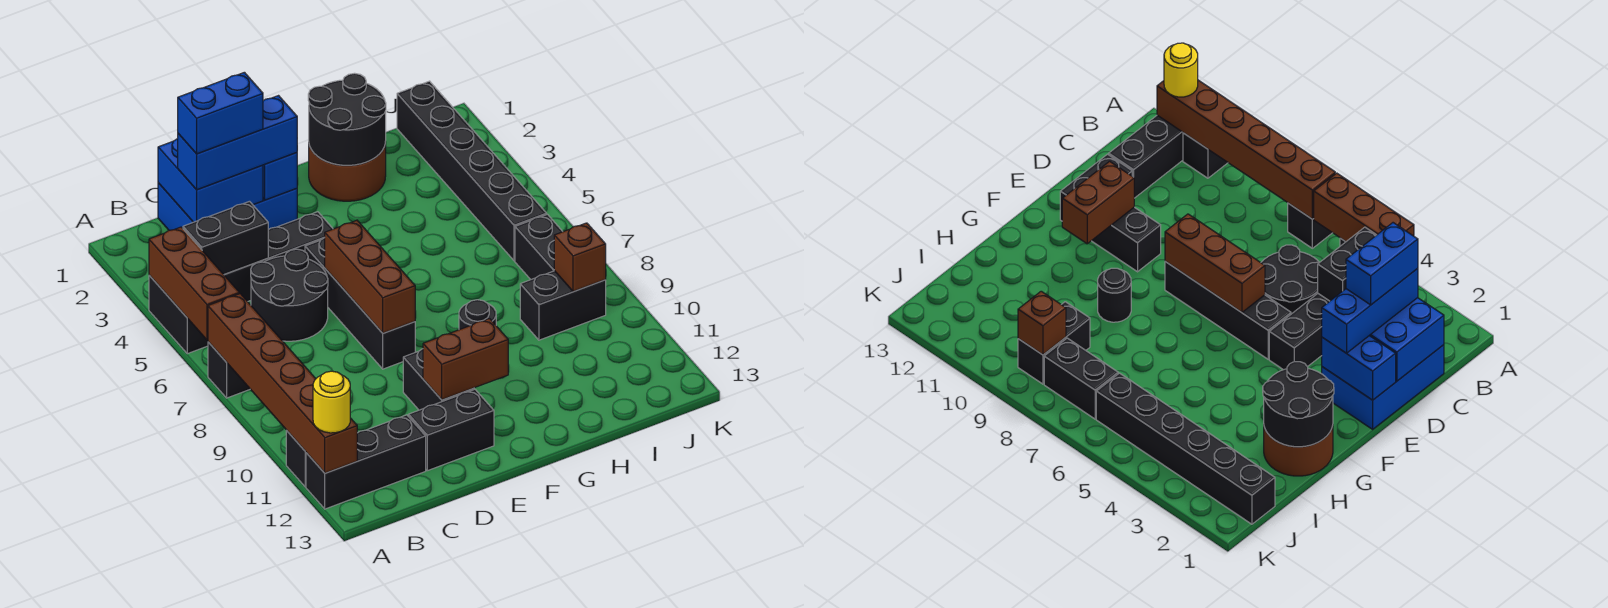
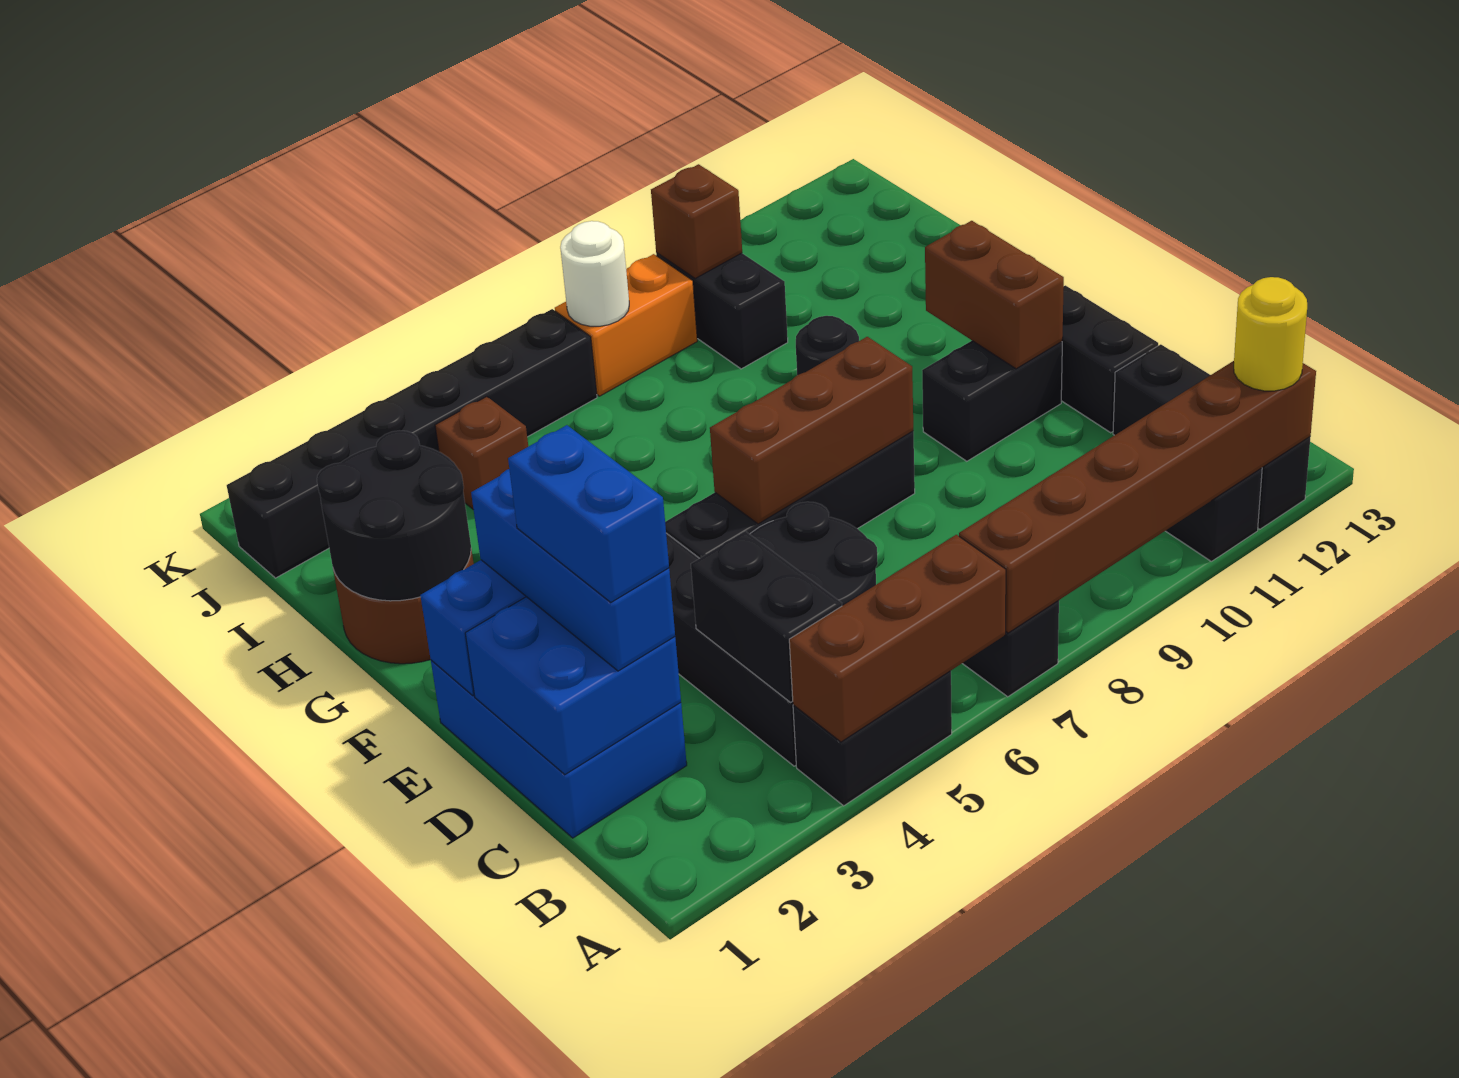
none -> brown brick I4 level 1
black brick J7:J8 level 1 -> orange brick J7:J8 level 1
none -> white round brick J7 level 2

